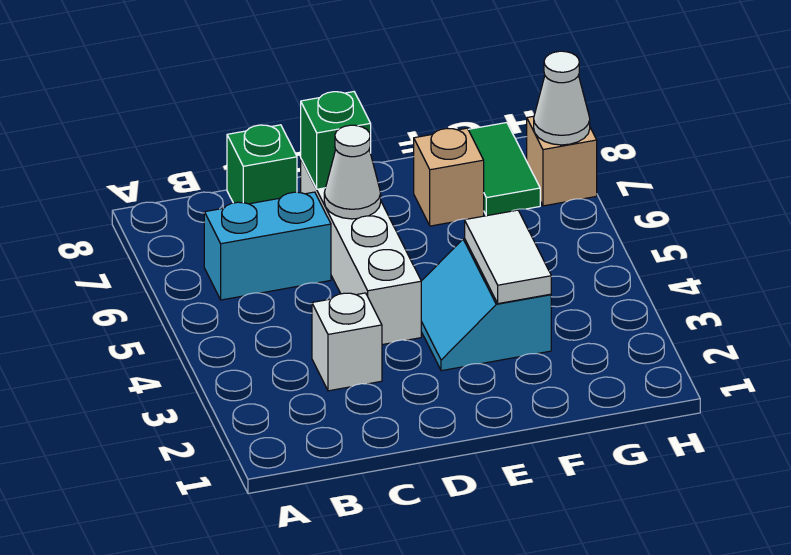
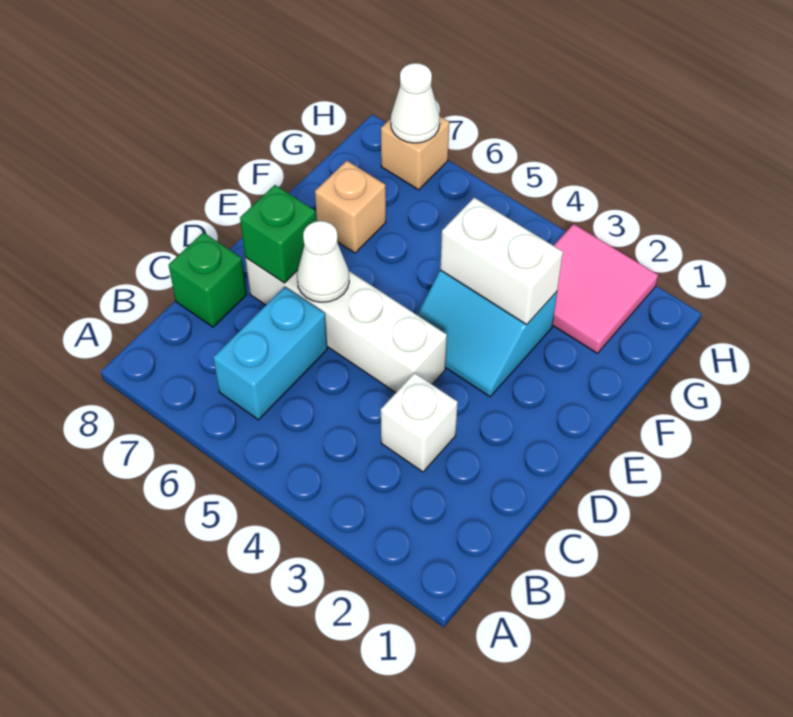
white tile F3:F4 level 2 -> white brick F3:F4 level 2
none -> pink tile G2:H3 level 1
green tile G7:G8 level 1 -> none

